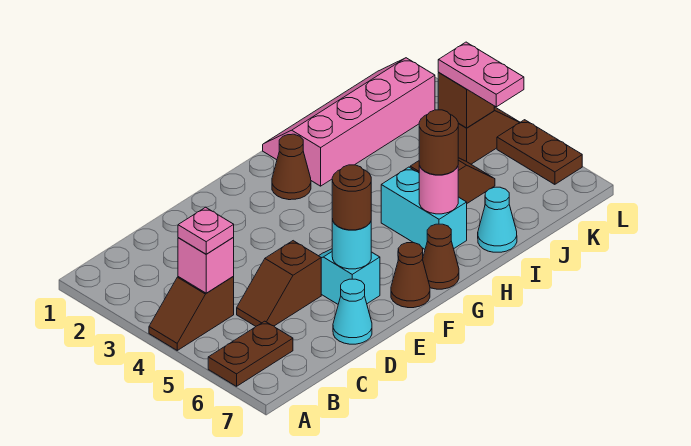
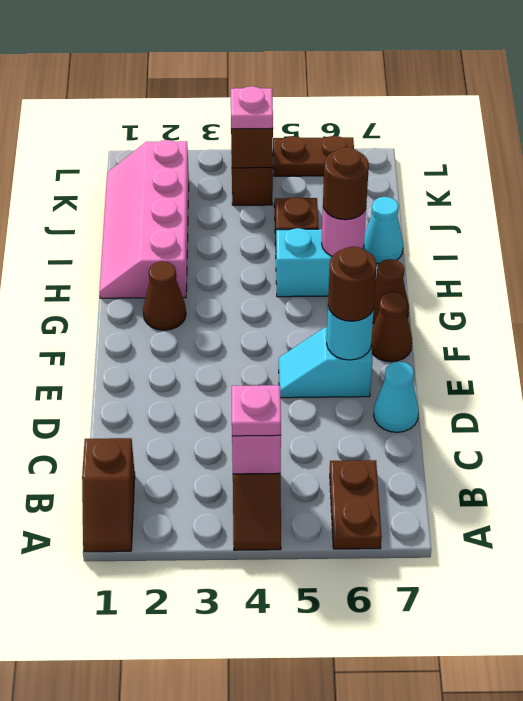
brown slope C5:D5 level 1 top D -> brown slope A1:B1 level 1 top B
pink plate K4:K5 level 3 -> pink plate K4 level 3

